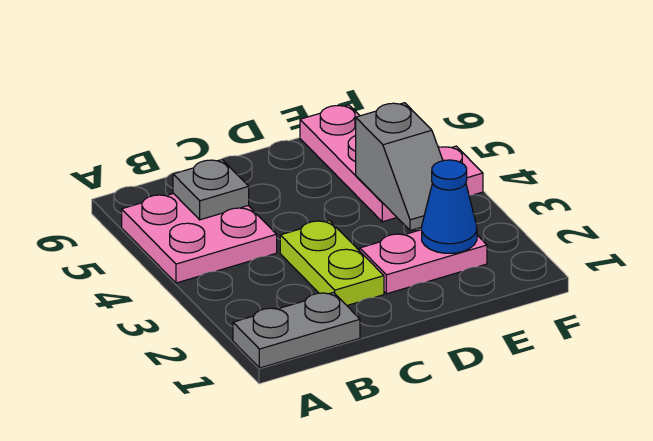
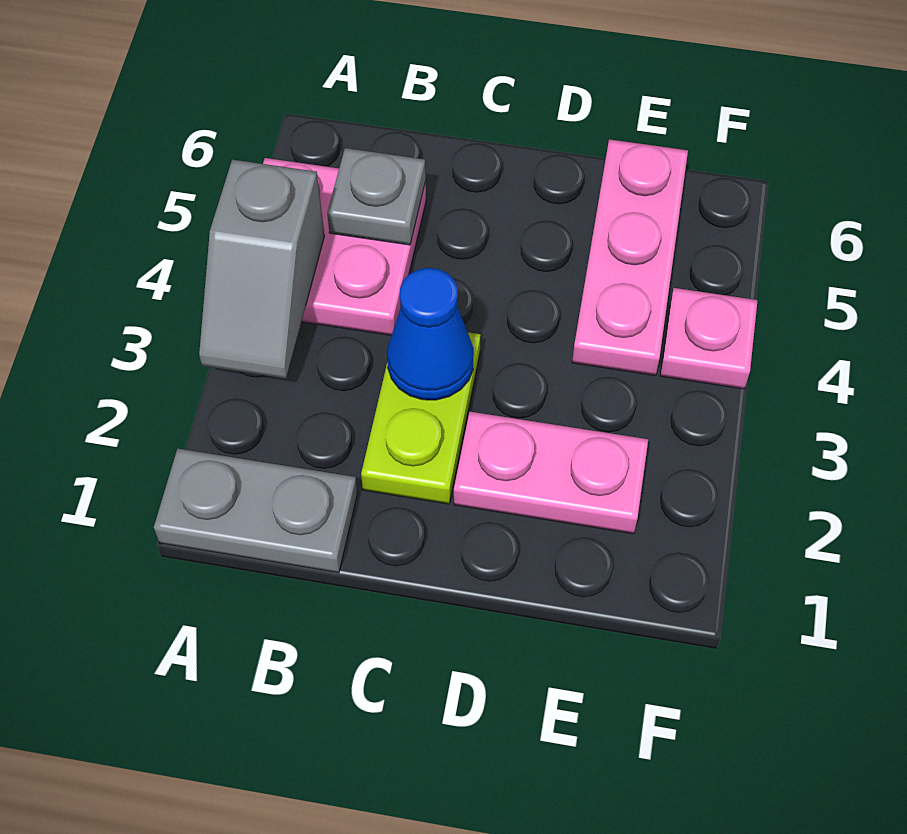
blue cone E2 level 2 -> blue cone C3 level 2
grey slope E3:E4 level 2 top 4 -> grey slope A3:A4 level 2 top 4

